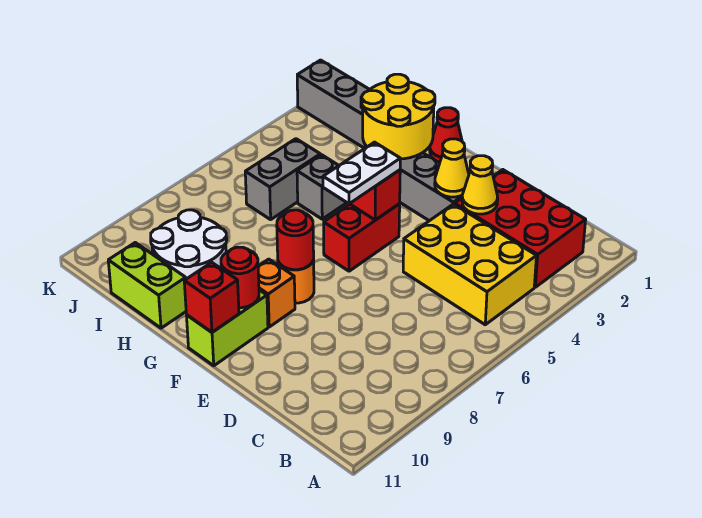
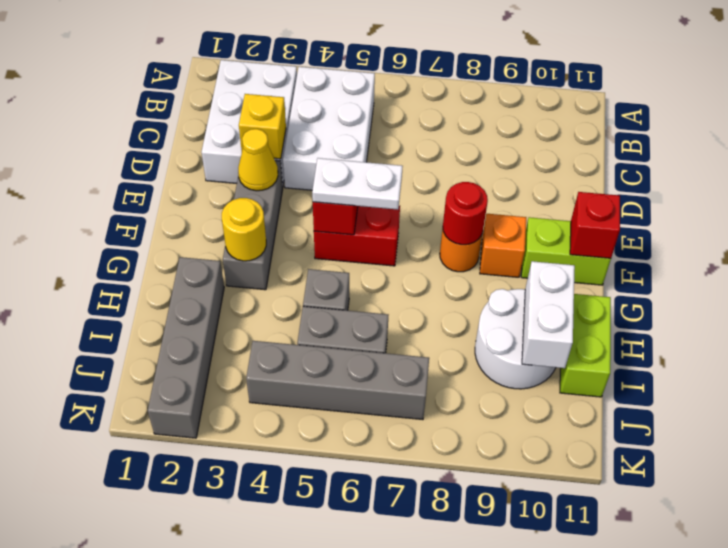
red brick B2:D3 level 1 -> white brick B2:D3 level 1
yellow brick B4:D5 level 1 -> white brick B4:D5 level 1
yellow cone D3 level 2 -> yellow brick D3 level 2
red round brick F10 level 2 -> none
red cone G1 level 1 -> none
yellow round brick G2:H3 level 2 -> yellow round brick G3 level 2
none -> white brick H10:I10 level 2
none -> grey brick J4:J7 level 1

